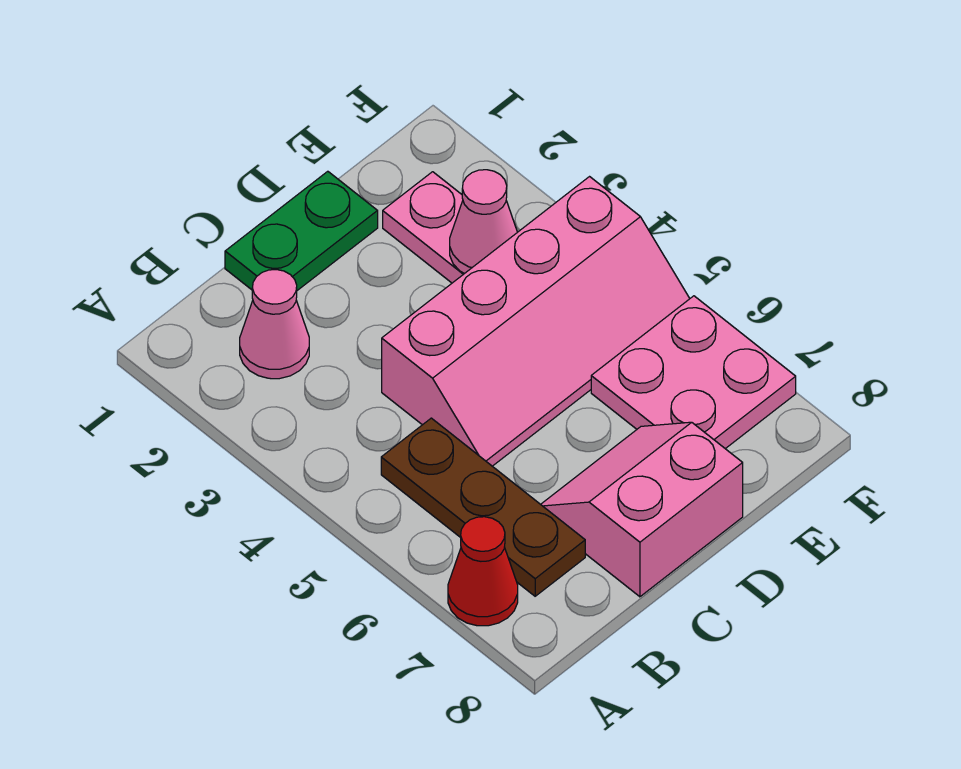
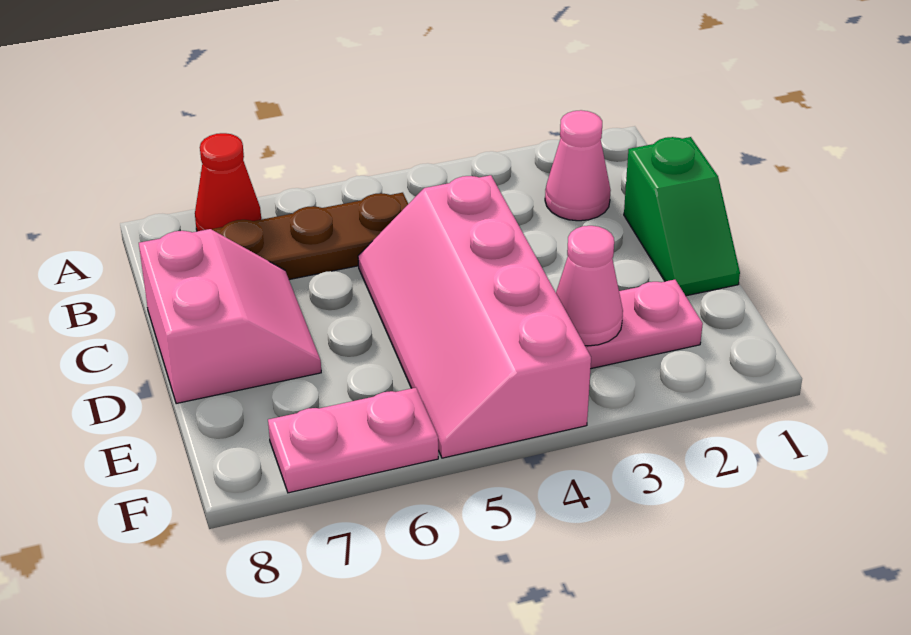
green plate C1:D1 level 1 -> green slope C1:D1 level 1 top C
pink plate E6:F7 level 1 -> pink plate F6:F7 level 1

